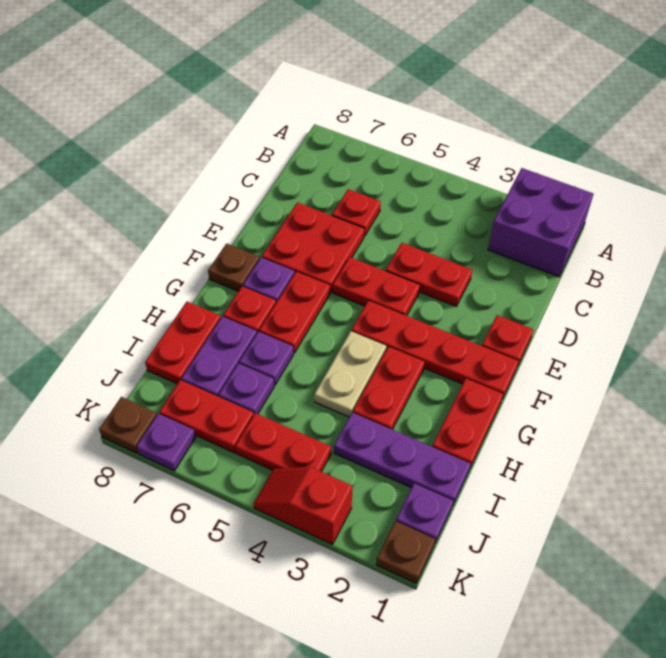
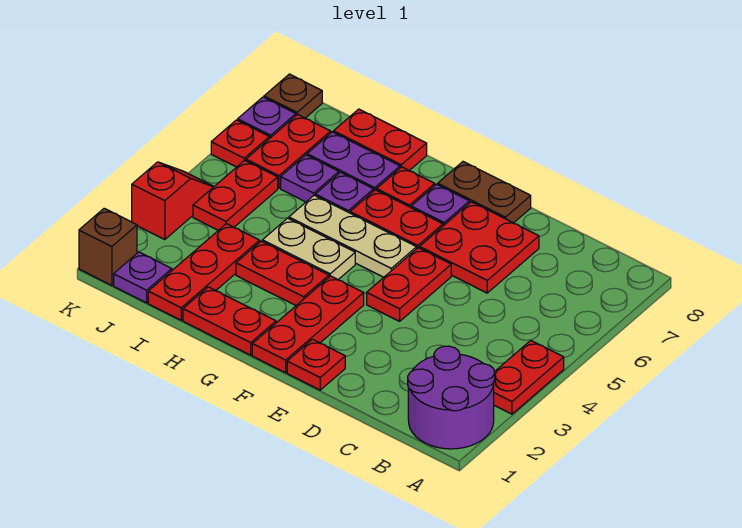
purple brick A1:B2 level 1 -> purple round brick A1:B2 level 1
red plate C6 level 1 -> red plate K6 level 1
red plate D3:D4 level 1 -> red plate A3:A4 level 1
red plate F1:F4 level 1 -> red plate F1:F3 level 1
none -> tan plate F5:H5 level 1
brown plate F8 level 1 -> brown plate E8:F8 level 1
purple plate I1:I3 level 1 -> red plate I1:I3 level 1
brown plate K1 level 1 -> brown brick K1 level 1

